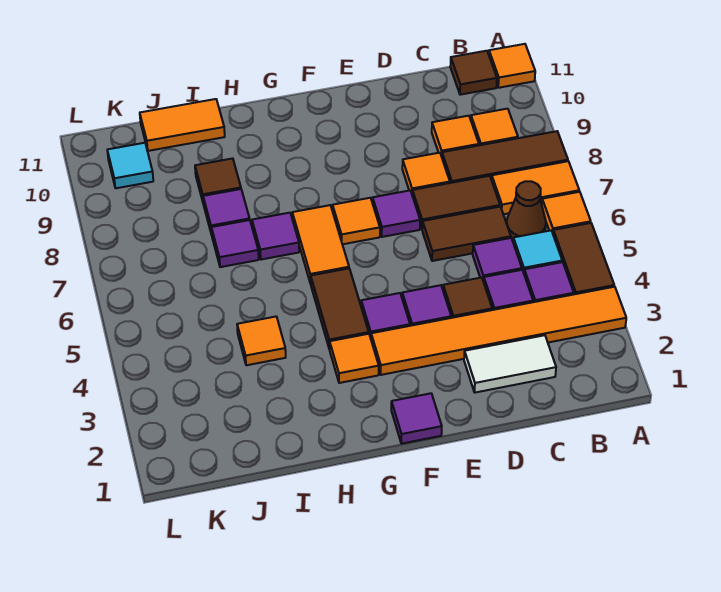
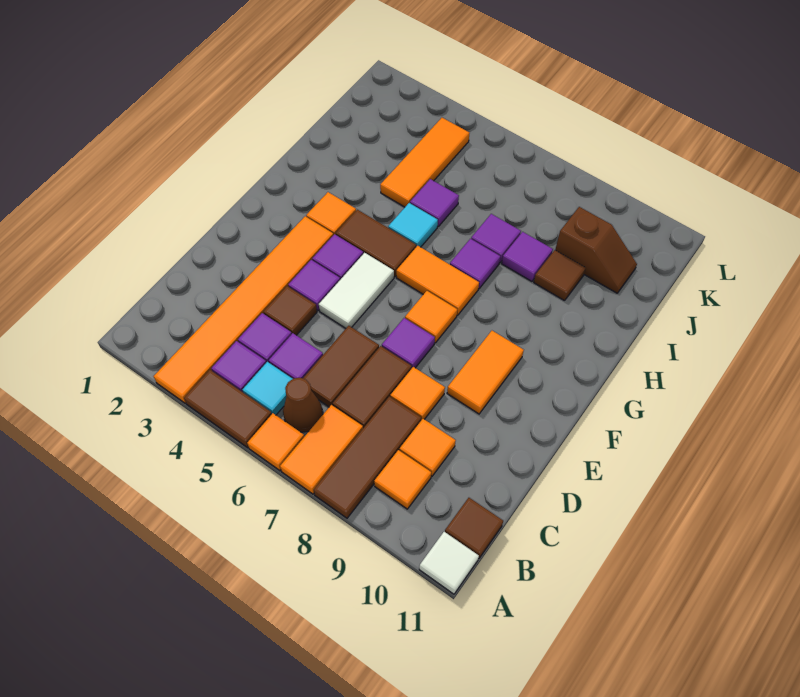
orange tile A11 level 1 -> white tile A11 level 1
white tile C2:D2 level 1 -> white tile E5:F5 level 1
purple tile F1 level 1 -> purple tile I5 level 1
orange tile I4 level 1 -> orange tile I4:K4 level 1
orange tile I11:J11 level 1 -> orange tile E9:F9 level 1
none -> brown slope J9:J10 level 1 top 9
cyan tile K10 level 1 -> cyan tile H5 level 1

